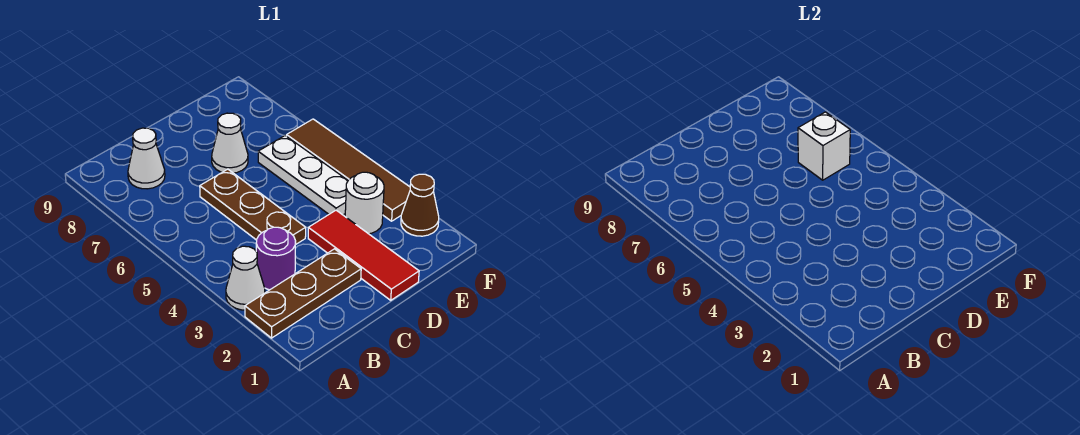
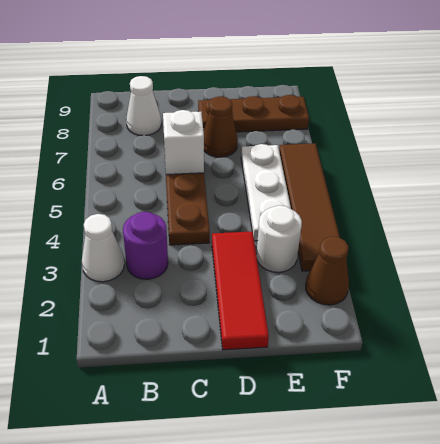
brown plate A2:C2 level 1 -> brown plate D8:F8 level 1
white cone D7 level 1 -> brown cone D7 level 1
white brick E6 level 2 -> white brick C6 level 2

